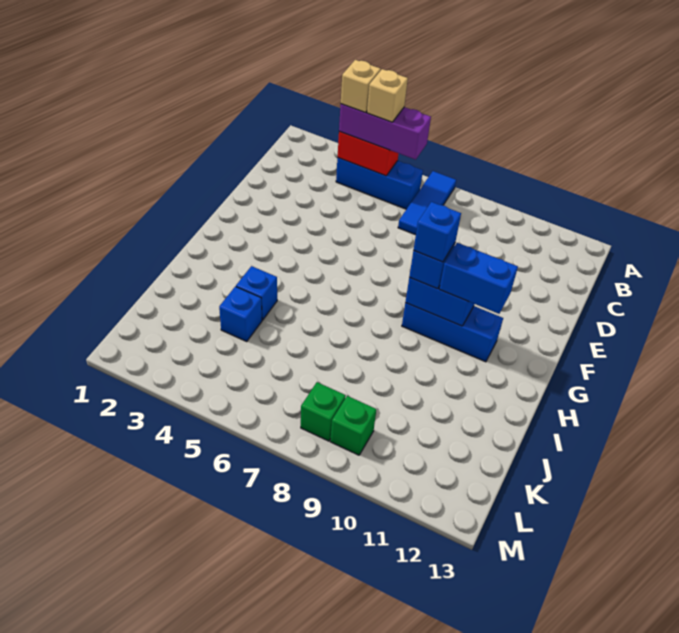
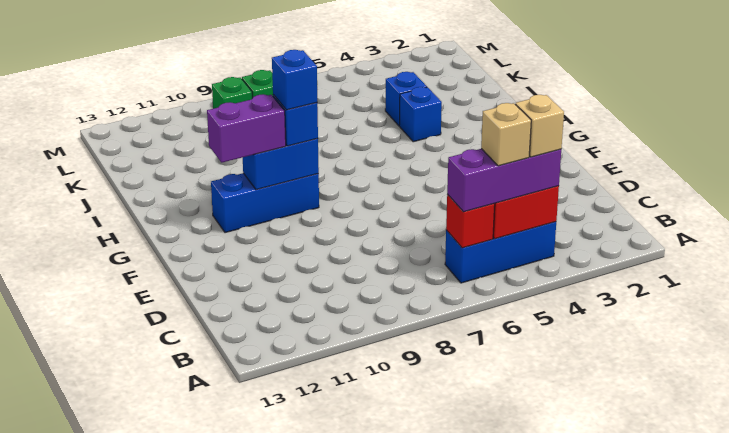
blue tile A7:C7 level 1 -> none
none -> red brick B6 level 2
blue brick G10:G11 level 3 -> purple brick G10:G11 level 3

